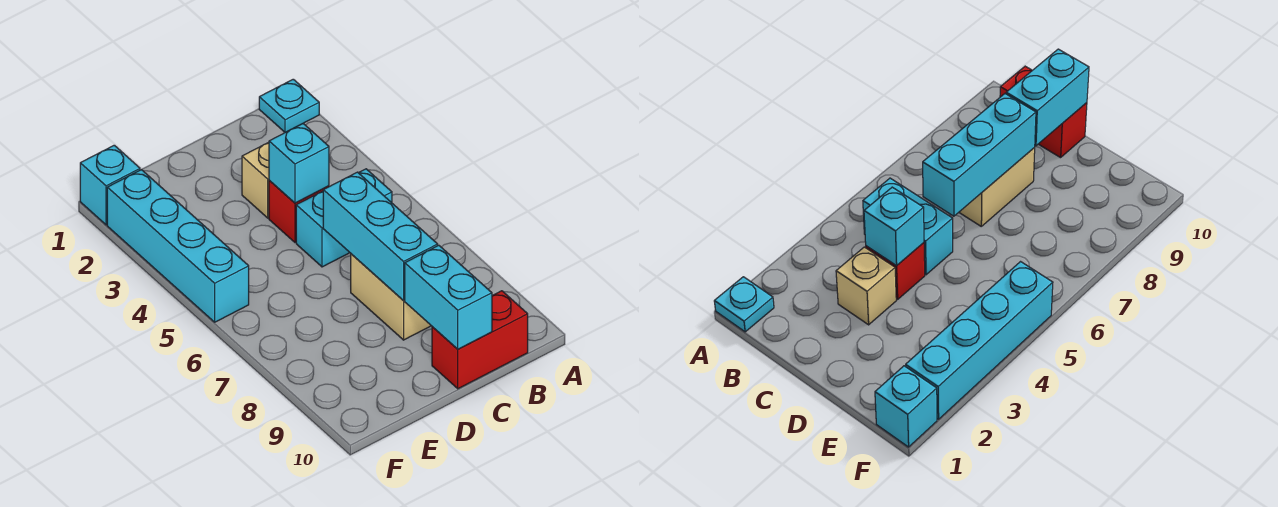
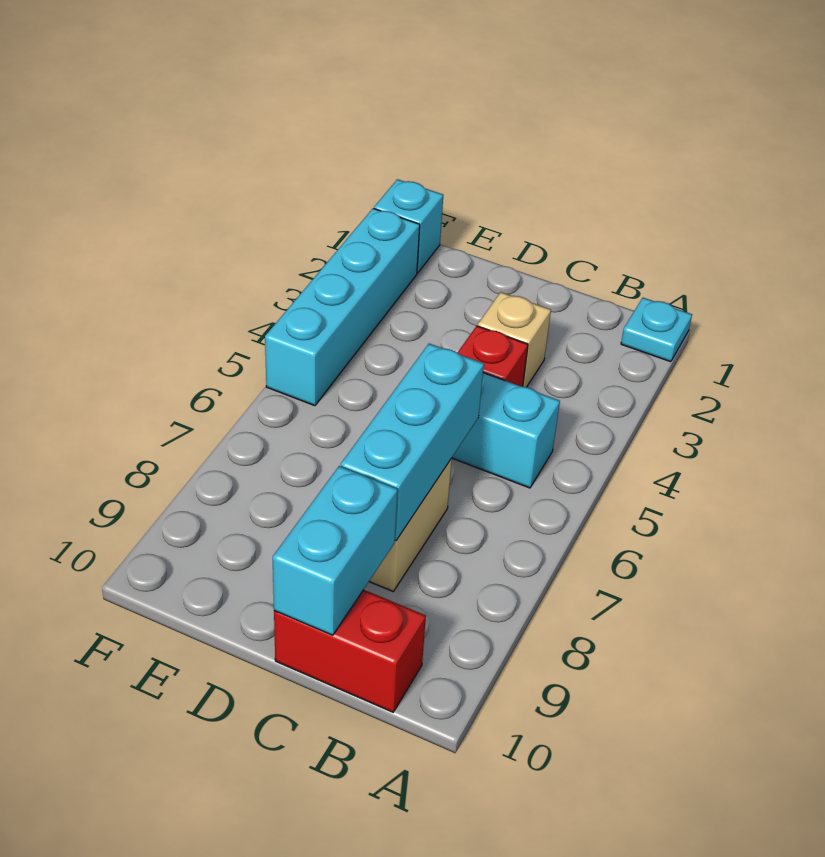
cyan brick C4 level 2 -> none

